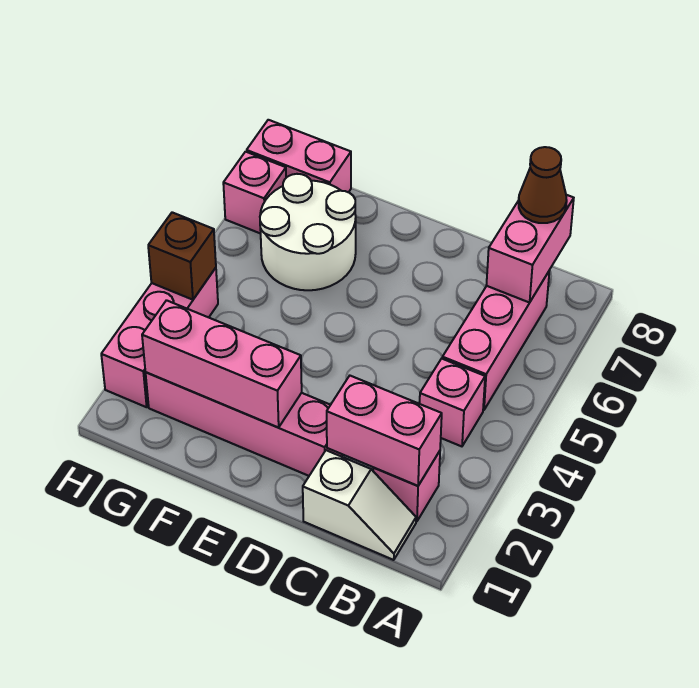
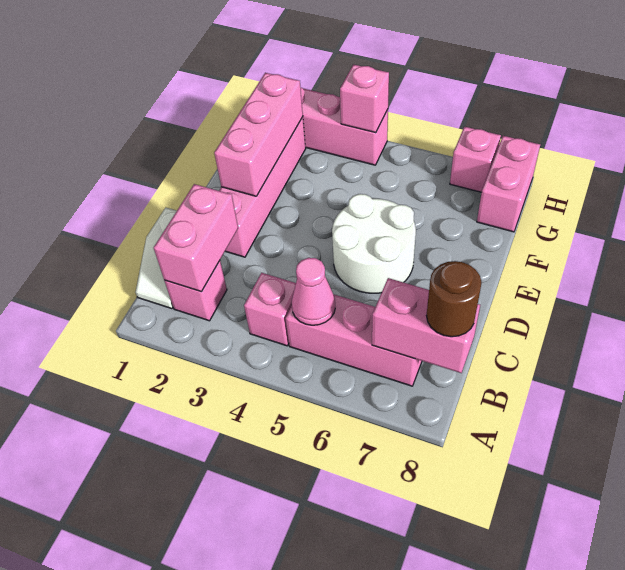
none -> pink cone B5 level 2
brown cone B8 level 3 -> brown round brick B8 level 3
white round brick F6:G7 level 1 -> white round brick D5:E6 level 1
brown brick H4 level 2 -> pink brick H4 level 2

